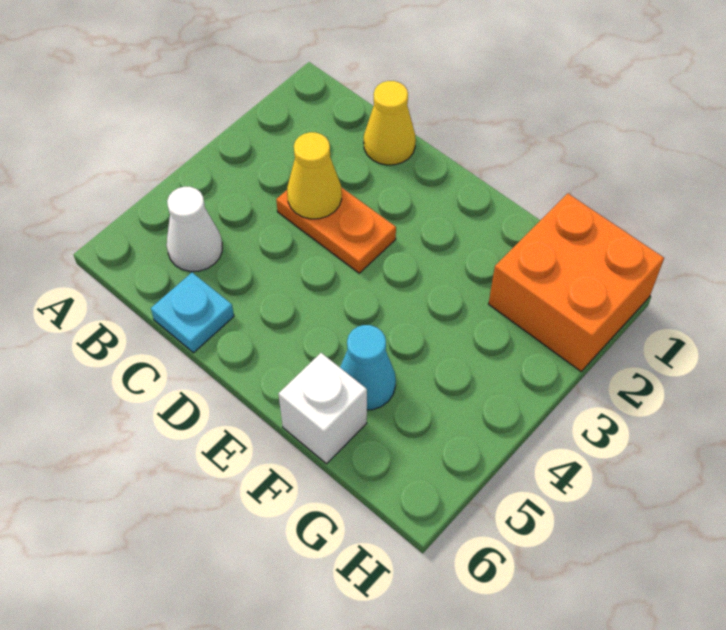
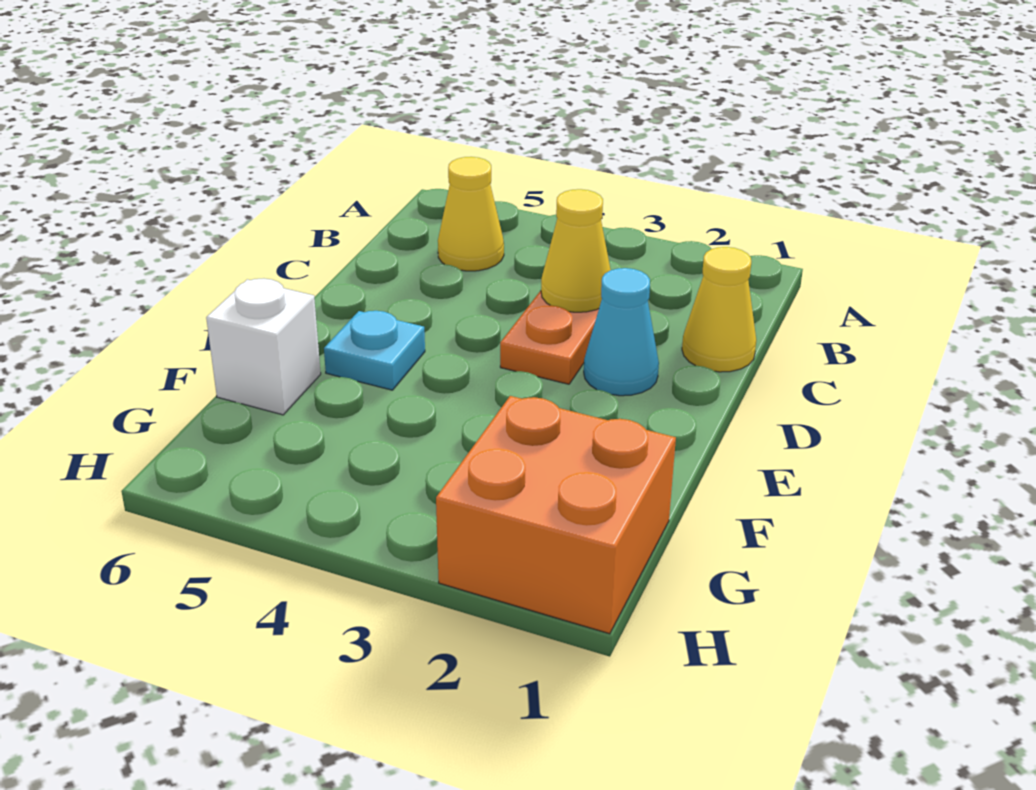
white cone B5 level 1 -> yellow cone B5 level 1
cyan plate C6 level 1 -> cyan plate E5 level 1
cyan cone F5 level 1 -> cyan cone D2 level 1

